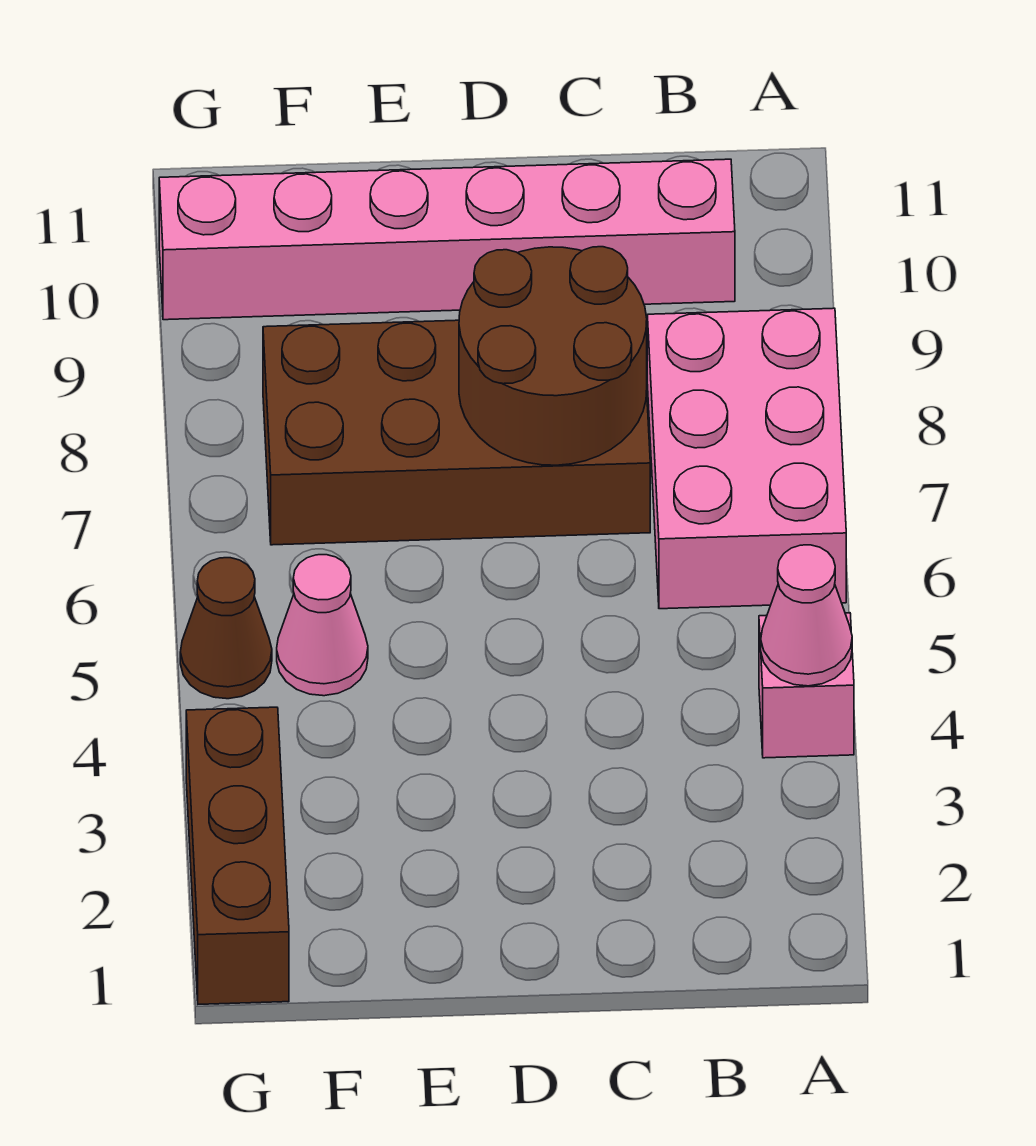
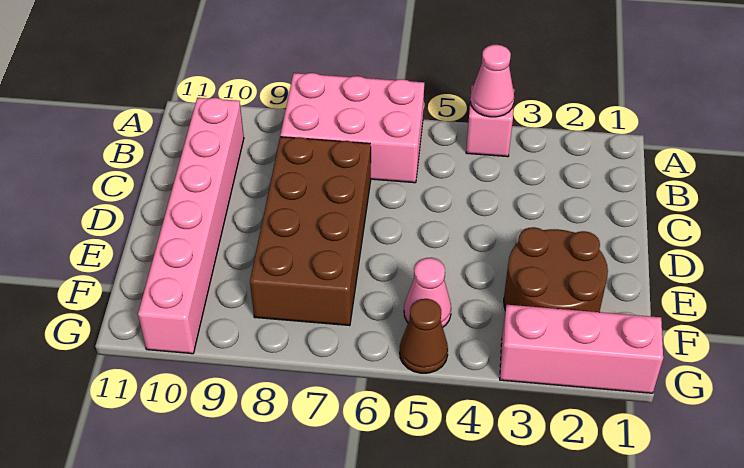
brown round brick C7:D8 level 2 -> brown round brick E2:F3 level 1
brown brick G1:G3 level 1 -> pink brick G1:G3 level 1

